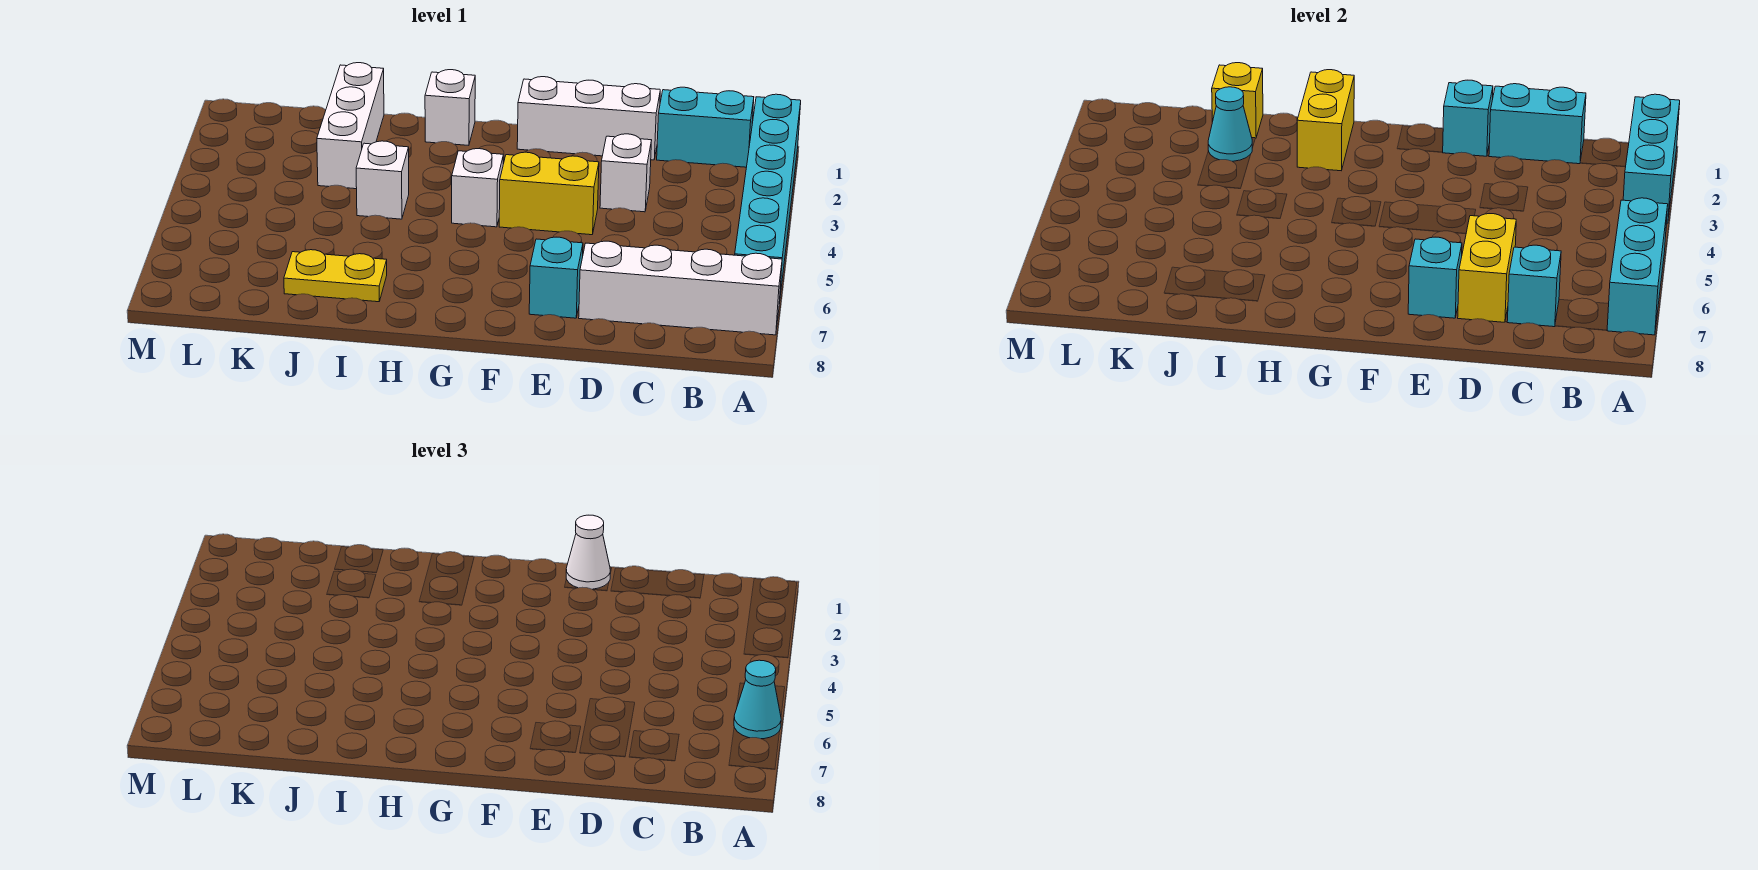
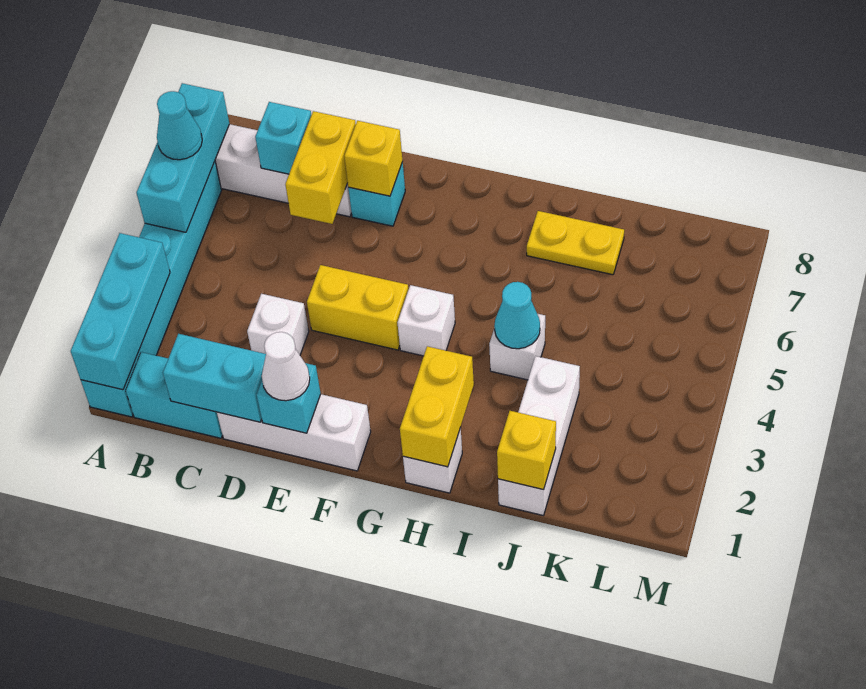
cyan brick E7 level 2 -> yellow brick E7 level 2
cyan cone J2 level 2 -> cyan cone I4 level 2

